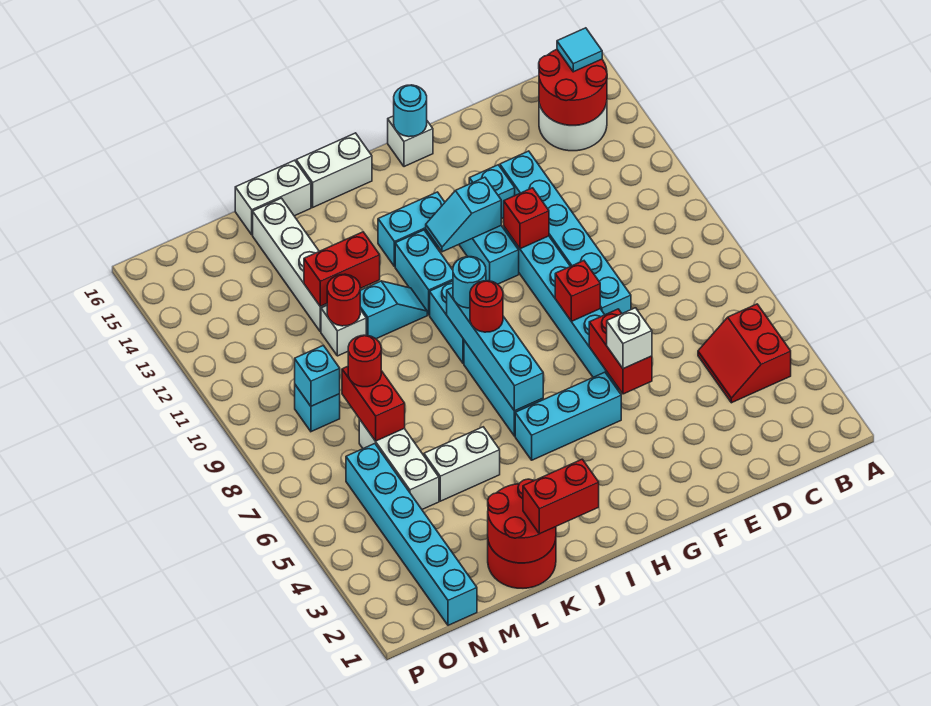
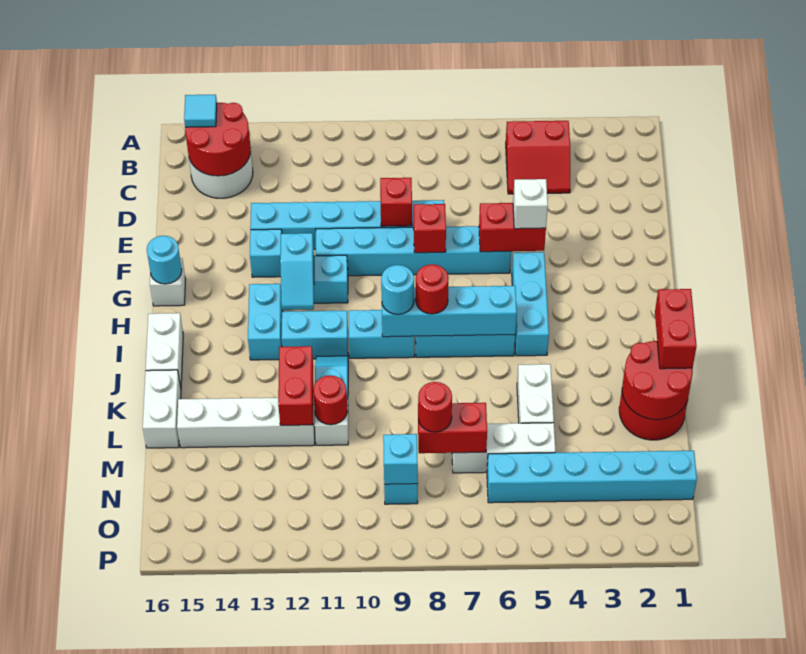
red brick F11 level 2 -> red brick E9 level 2

